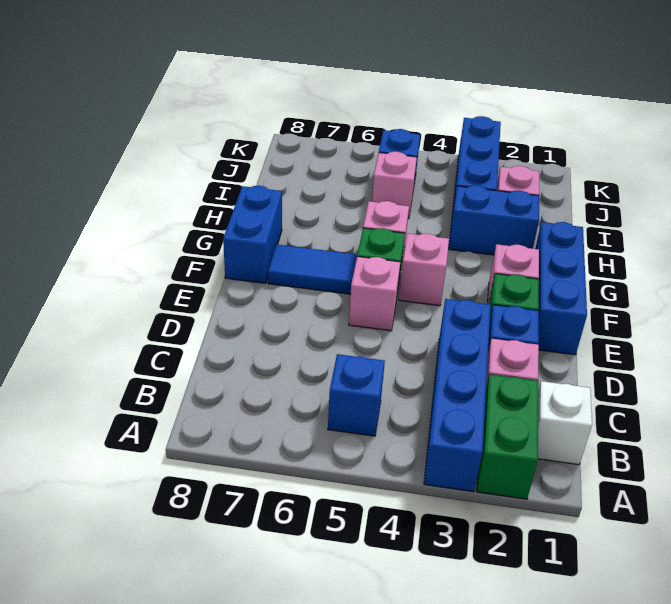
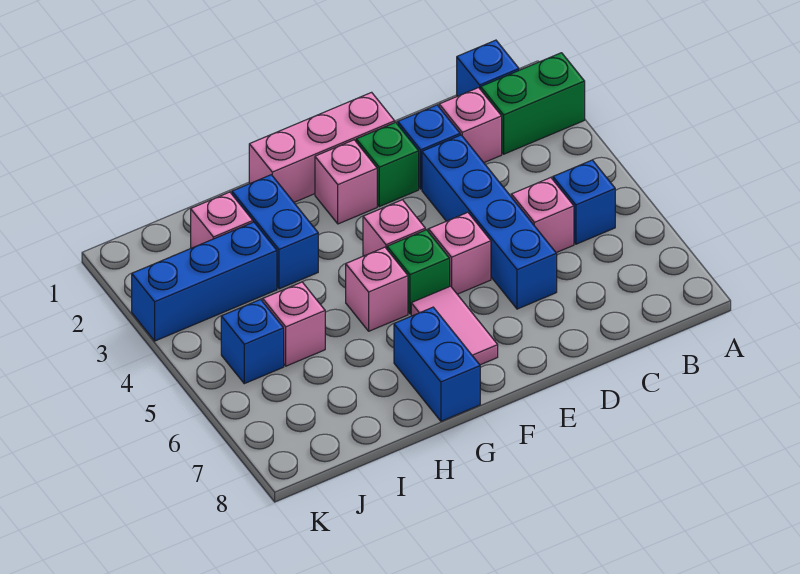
blue brick A3:D3 level 1 -> blue brick D3:D6 level 1
white brick B1 level 1 -> blue brick B1 level 1
none -> pink brick C5 level 1
blue brick E1:G1 level 1 -> pink brick E1:G1 level 1
blue tile F6:F7 level 1 -> pink tile F6:F7 level 1
blue brick F8:G8 level 1 -> blue brick G7:G8 level 1

